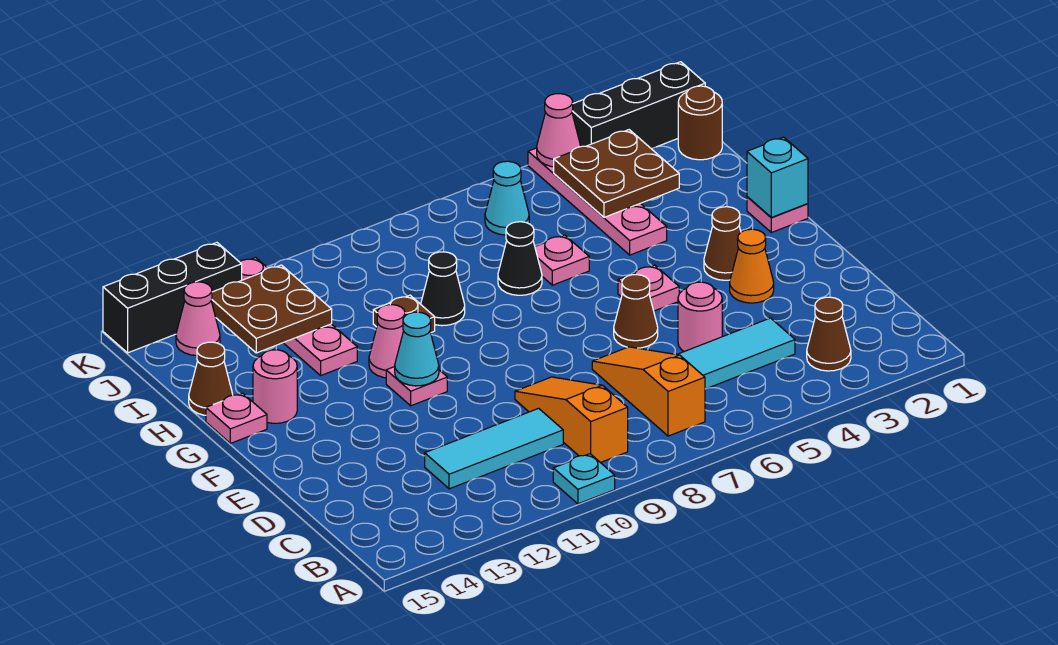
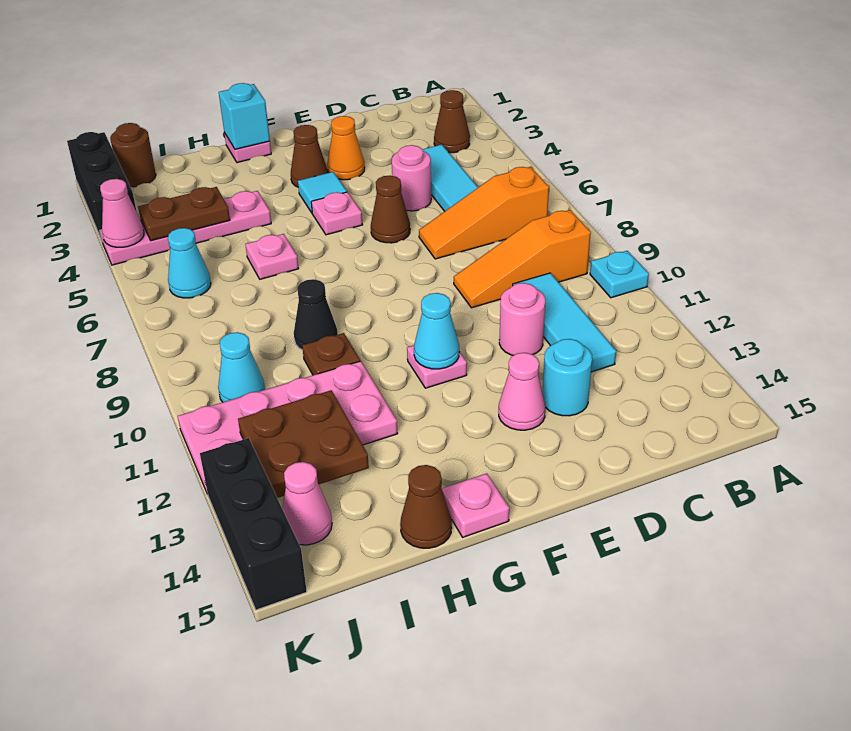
none -> cyan round brick D13 level 1
none -> cyan tile F4 level 1
pink cone G11 level 1 -> pink cone E13 level 1
pink round brick G14 level 1 -> pink round brick D11 level 1
black cone H7 level 1 -> none
pink plate H12:K12 level 1 -> pink plate H11:K12 level 1
brown plate I3:J4 level 2 -> brown plate I4:J4 level 2
none -> cyan cone J10 level 1

